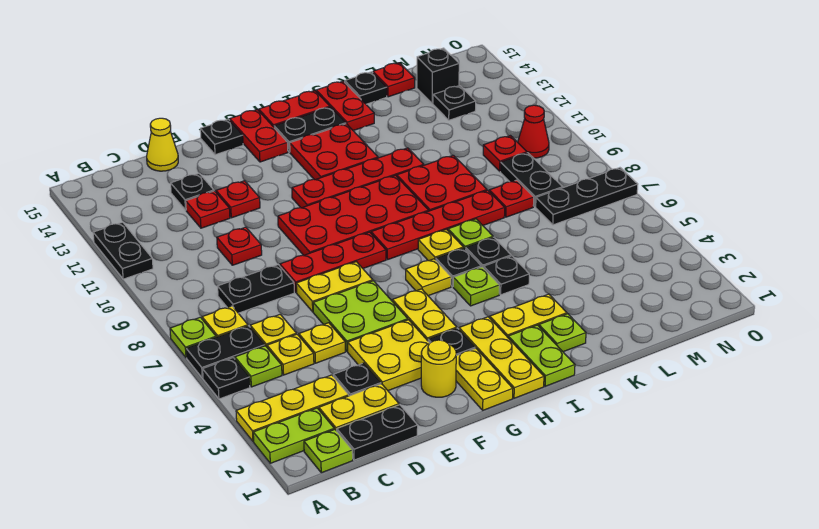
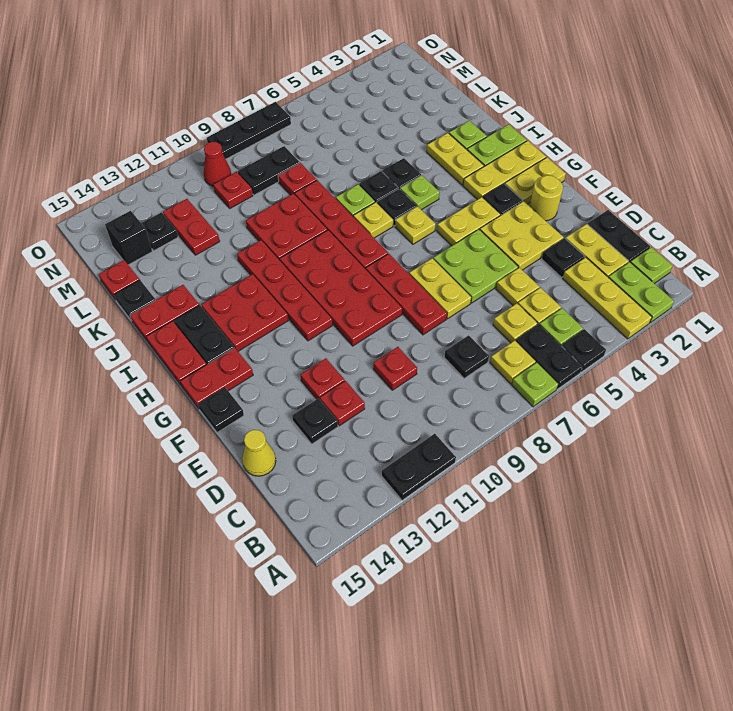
black plate C8:D8 level 1 -> black plate C8 level 1
none -> red plate L12:M12 level 1
black plate M7:O7 level 1 -> black plate O7:O9 level 1

